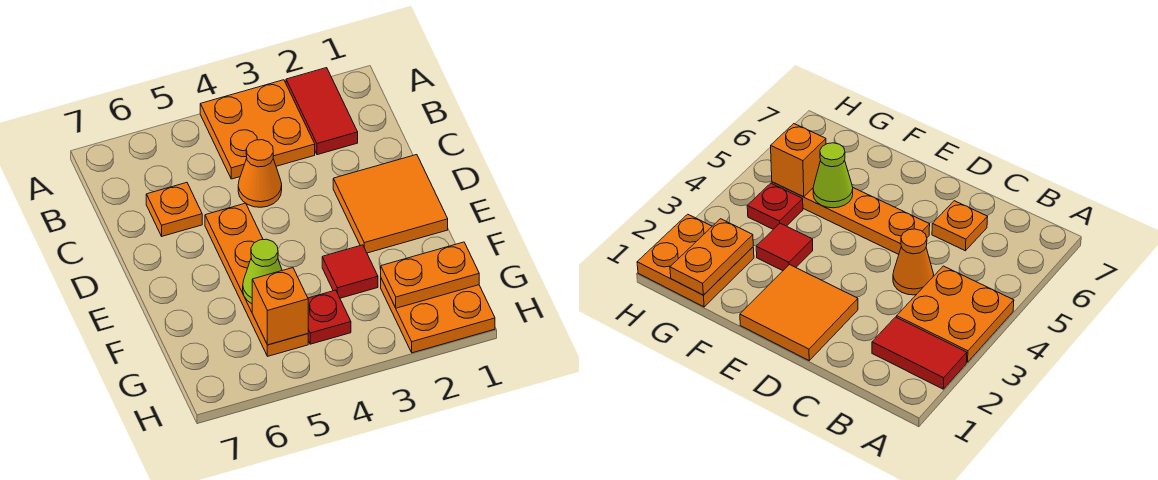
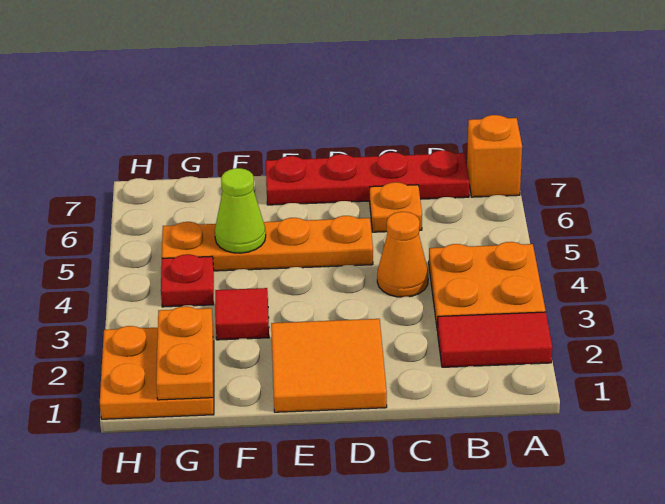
none -> red plate B7:E7 level 1
orange brick G5 level 2 -> orange brick A7 level 1

